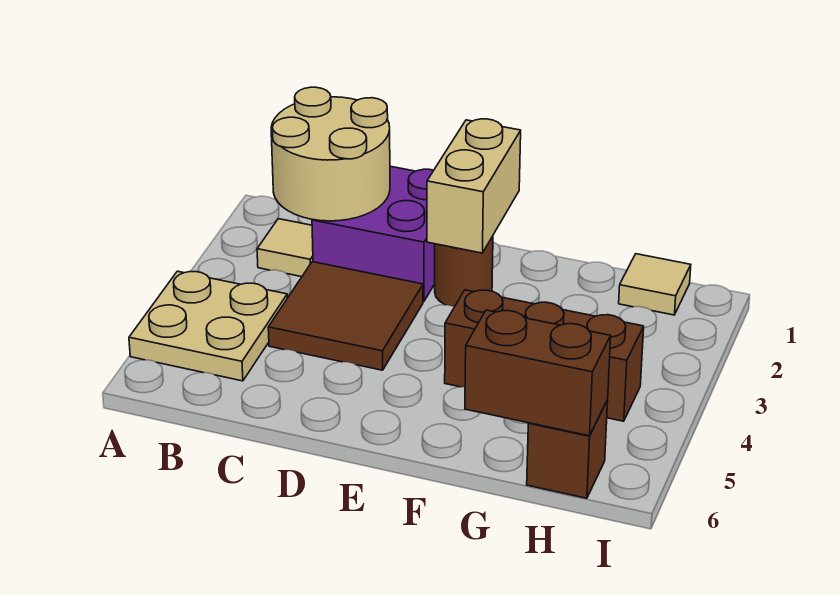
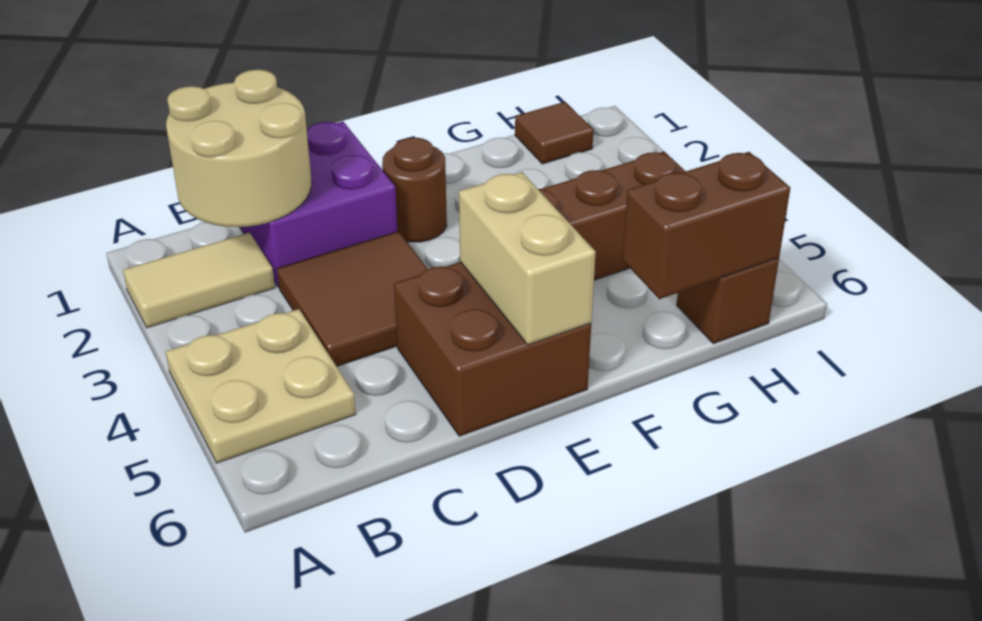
tan tile B2 level 1 -> tan tile A2:B2 level 1
none -> brown brick D5:E6 level 1
tan brick E1:E2 level 2 -> tan brick E5:E6 level 2
tan tile H1 level 1 -> brown tile H1 level 1

